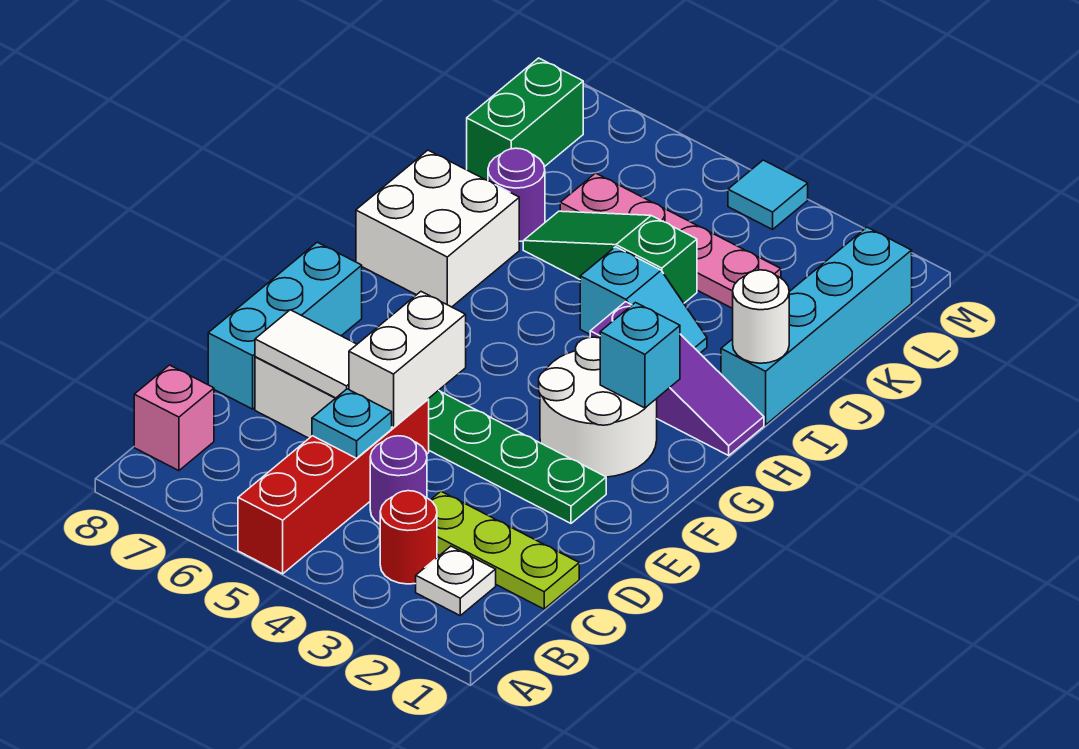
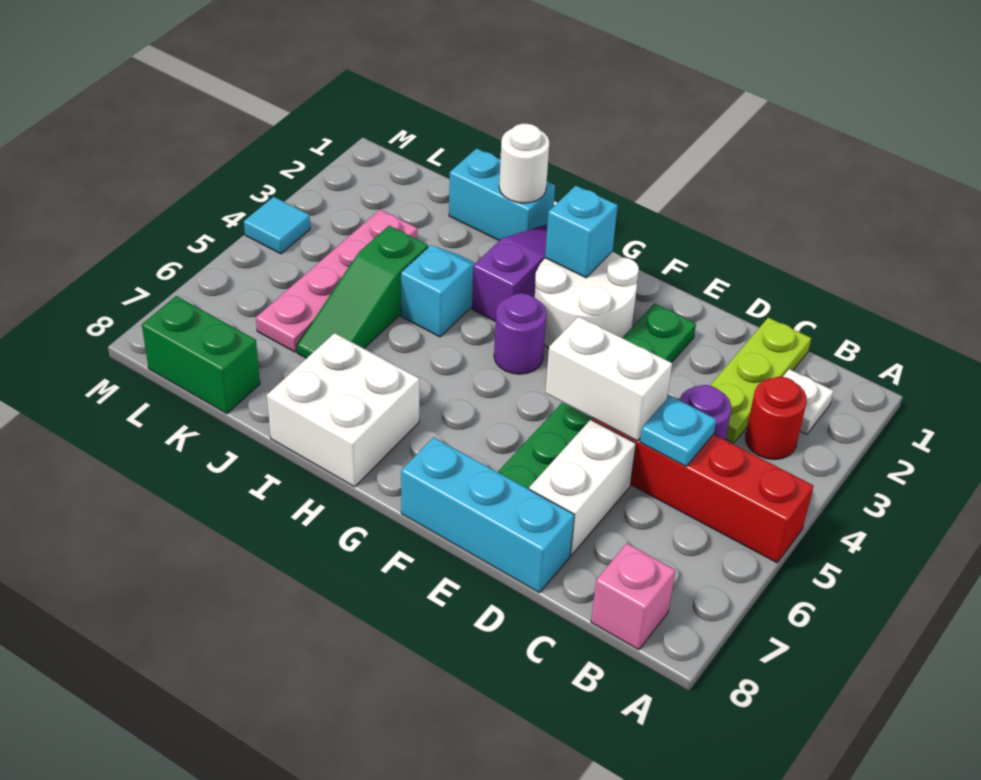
white tile D6:D7 level 2 -> none
cyan brick I1:L1 level 1 -> cyan brick I1:J1 level 1
purple round brick J7 level 1 -> purple round brick G4 level 1

